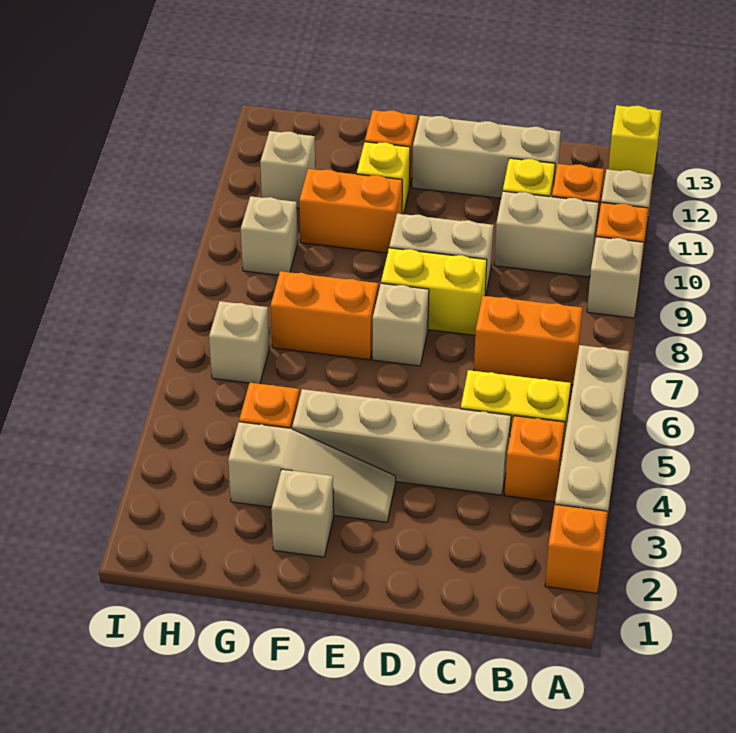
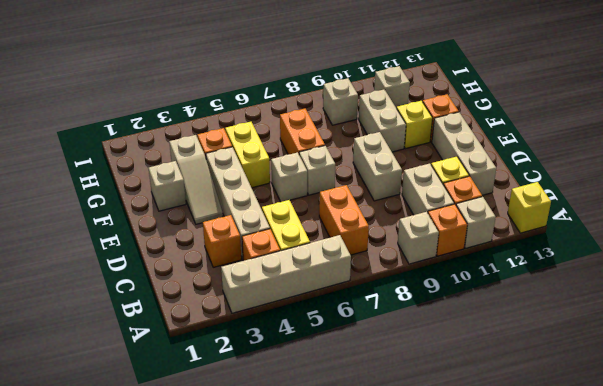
orange brick A2 level 1 -> orange brick C3 level 1
yellow brick D8:E8 level 1 -> yellow brick F5:G5 level 1
orange brick F10:G10 level 1 -> tan brick F10:G10 level 1
tan brick H6 level 1 -> tan brick E6 level 1

